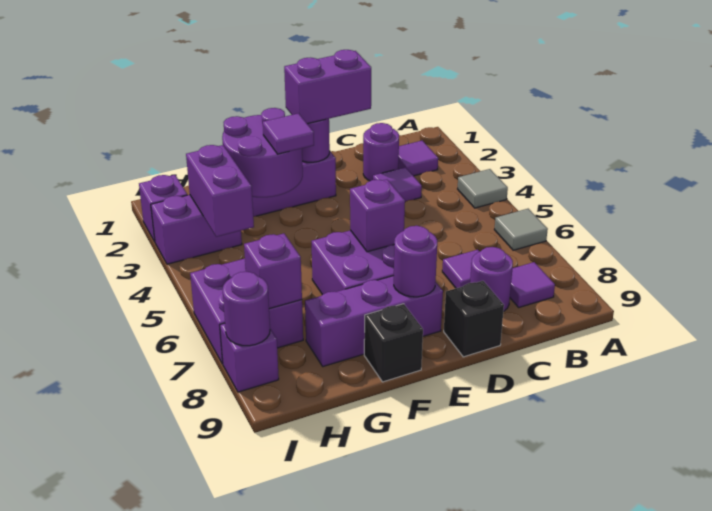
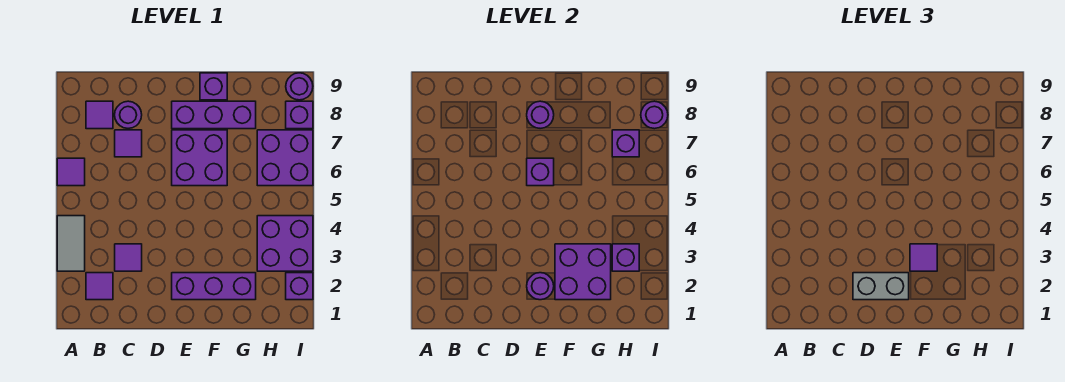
grey tile A4 level 1 -> grey tile A3:A4 level 1
grey tile A6 level 1 -> purple tile A6 level 1
purple round brick C2 level 1 -> purple round brick I9 level 1
purple brick D2:E2 level 3 -> grey brick D2:E2 level 3
black brick D9 level 1 -> none
purple round brick F2:G3 level 2 -> purple brick F2:G3 level 2
black brick F9 level 1 -> purple brick F9 level 1
purple brick H3:I3 level 1 -> purple brick H3:I4 level 1
purple brick H3:H4 level 2 -> purple brick H3 level 2

